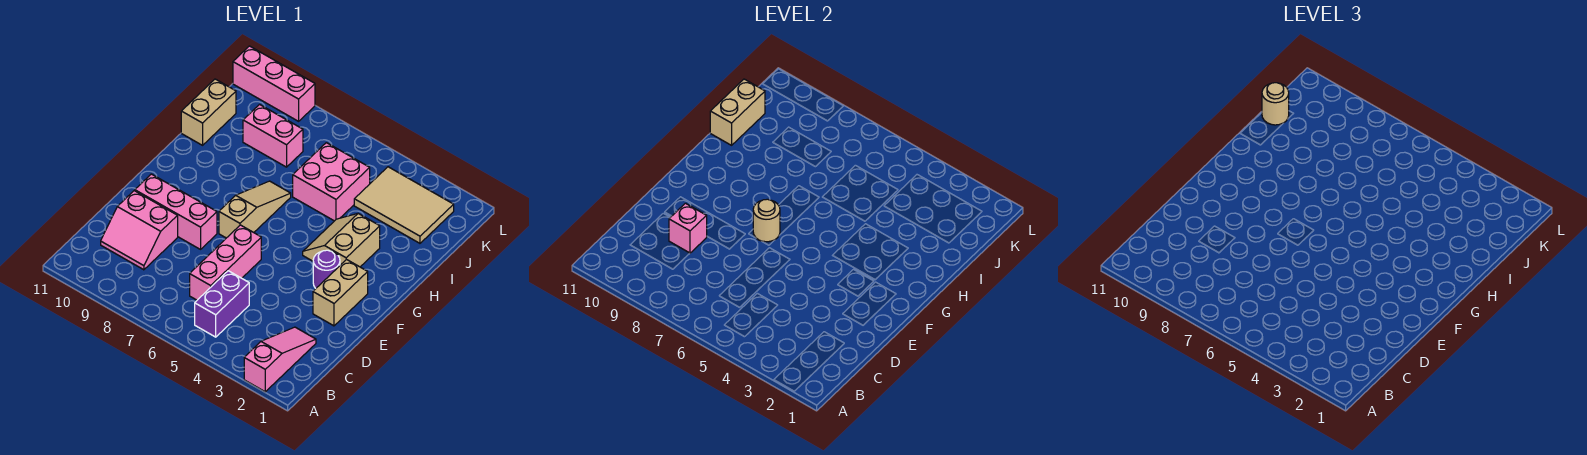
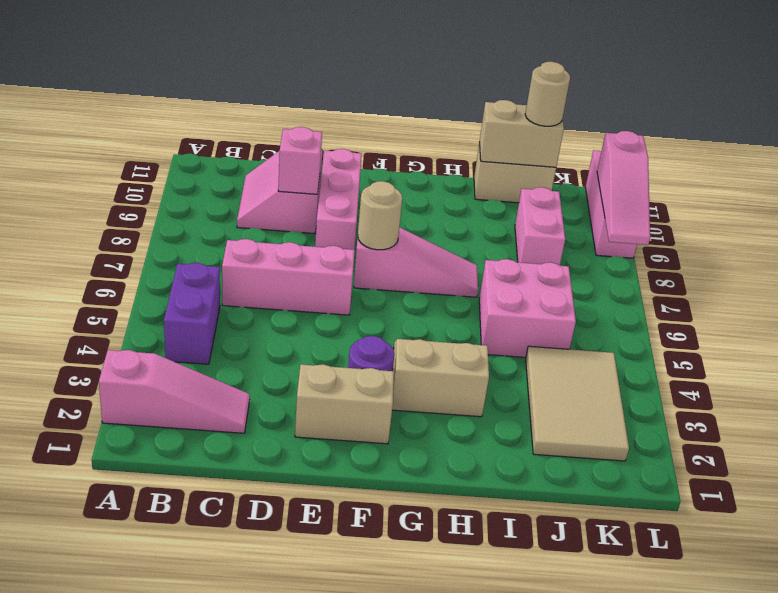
purple brick B5:C5 level 1 -> purple brick B4:B5 level 1
tan slope F7:H7 level 1 top F -> pink slope F7:H7 level 1 top F
none -> pink slope L8:L10 level 2 top 10

